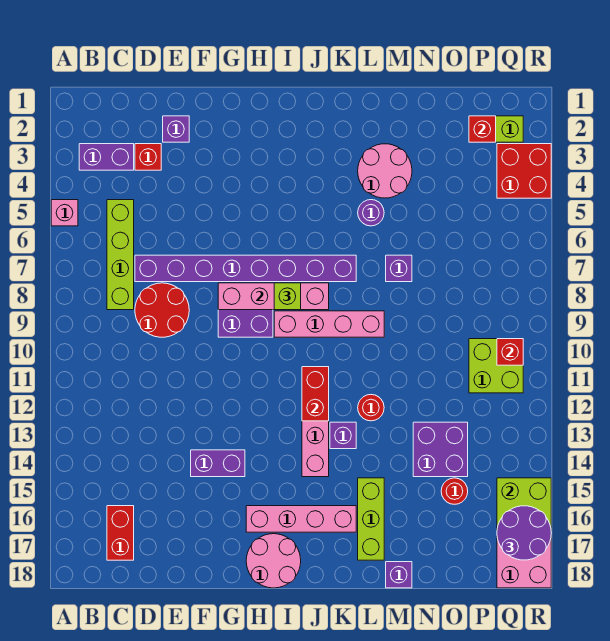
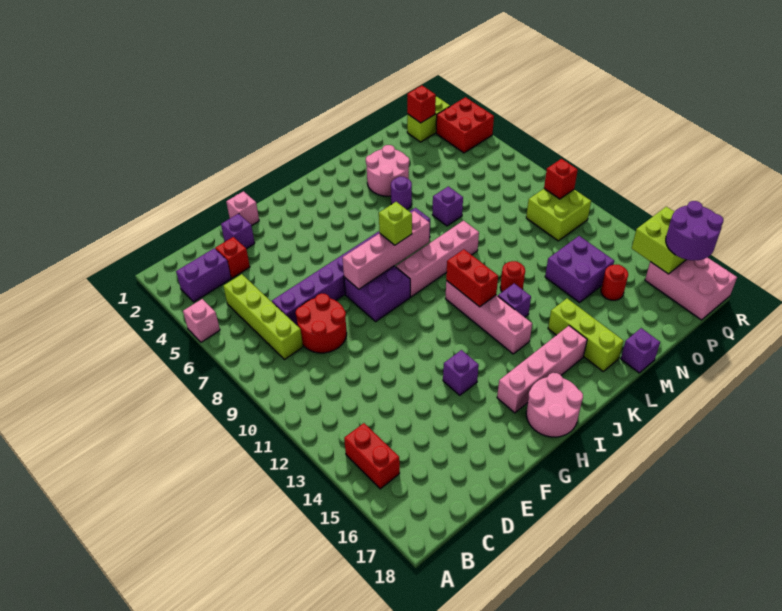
red brick C16:C17 level 1 -> red brick B14:B15 level 1
none -> pink brick F1 level 1
purple brick F14:G14 level 1 -> purple brick G14 level 1

